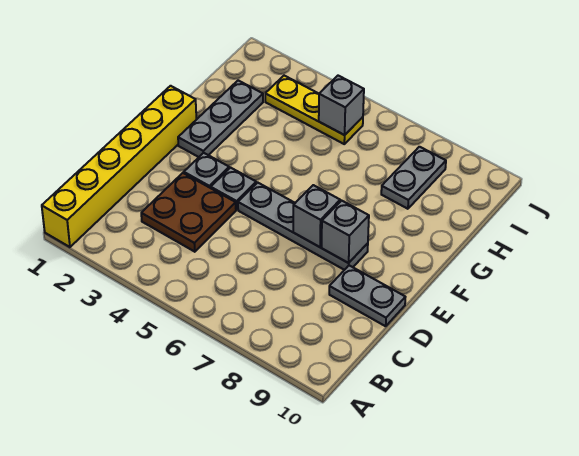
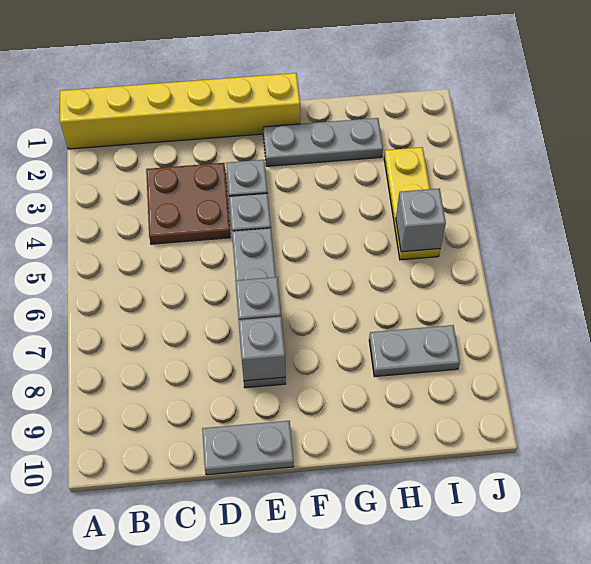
grey plate D9:D10 level 1 -> grey plate D10:E10 level 1

